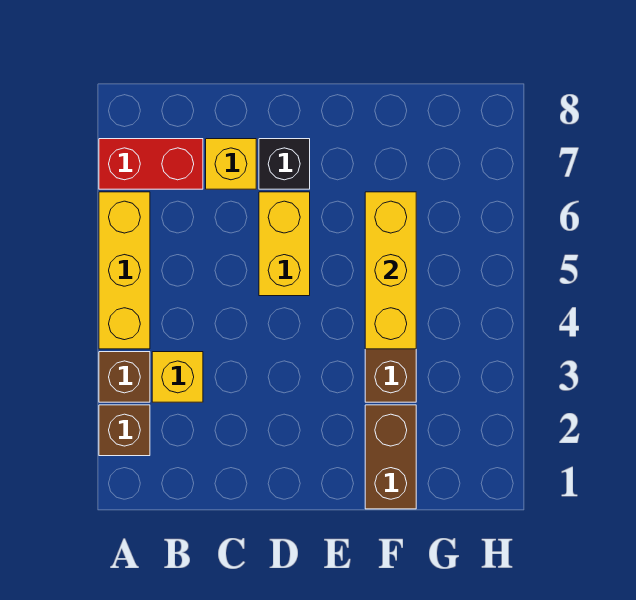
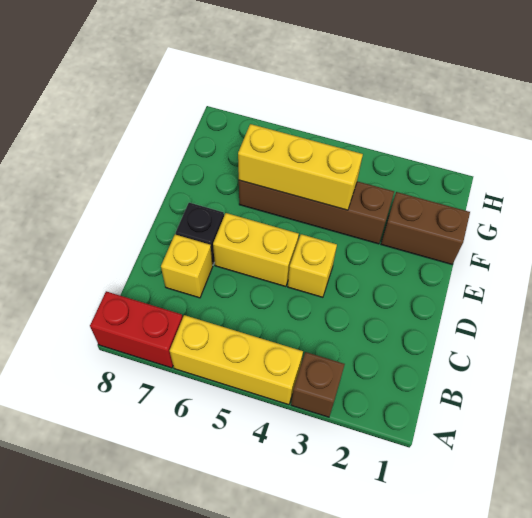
brown brick A2 level 1 -> none
red brick A7:B7 level 1 -> red brick A7:A8 level 1
yellow brick B3 level 1 -> yellow brick D4 level 1

